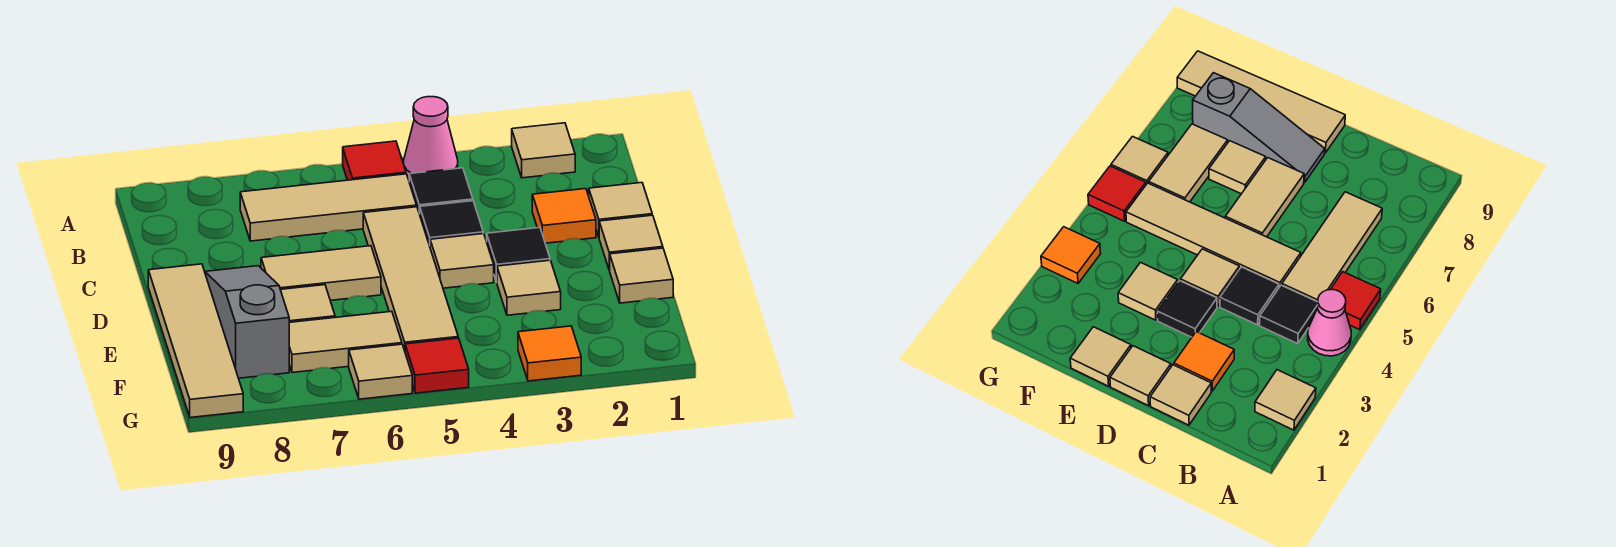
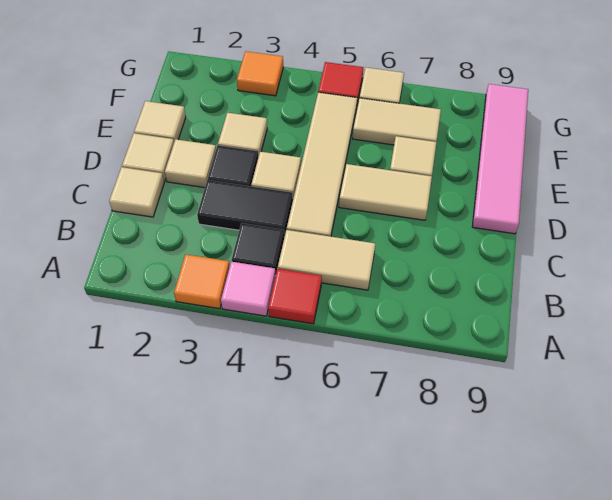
tan tile A2 level 1 -> tan tile D2 level 1
pink cone A4 level 1 -> pink tile A4 level 1
tan tile B5:B7 level 1 -> tan tile B5:B6 level 1
orange tile C2 level 1 -> orange tile A3 level 1
black tile C4 level 1 -> black tile C3:C4 level 1
grey slope D8:F8 level 1 top F -> none
tan tile D9:G9 level 1 -> pink tile D9:G9 level 1

